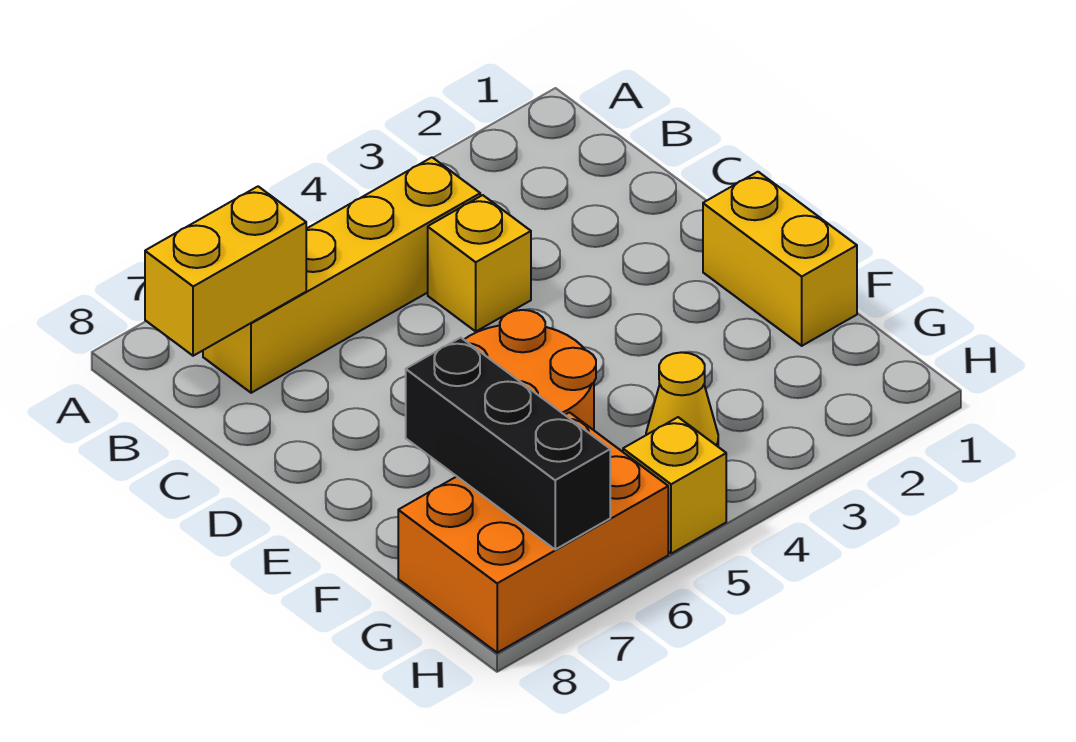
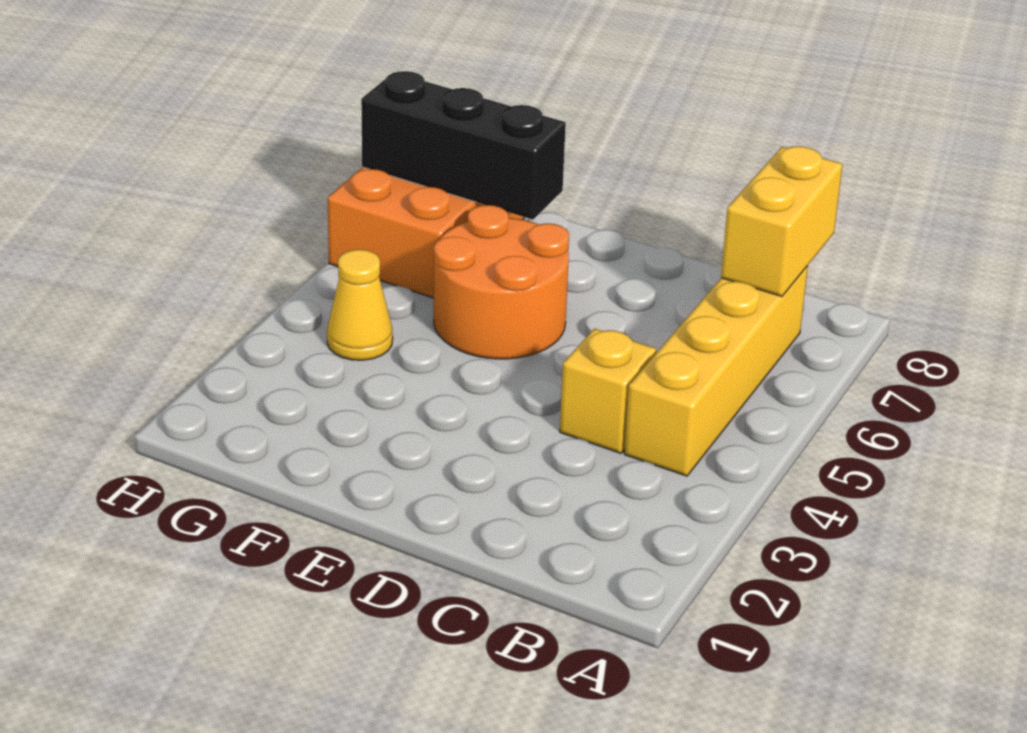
yellow brick E1:F1 level 1 -> none
yellow brick H5 level 1 -> none

